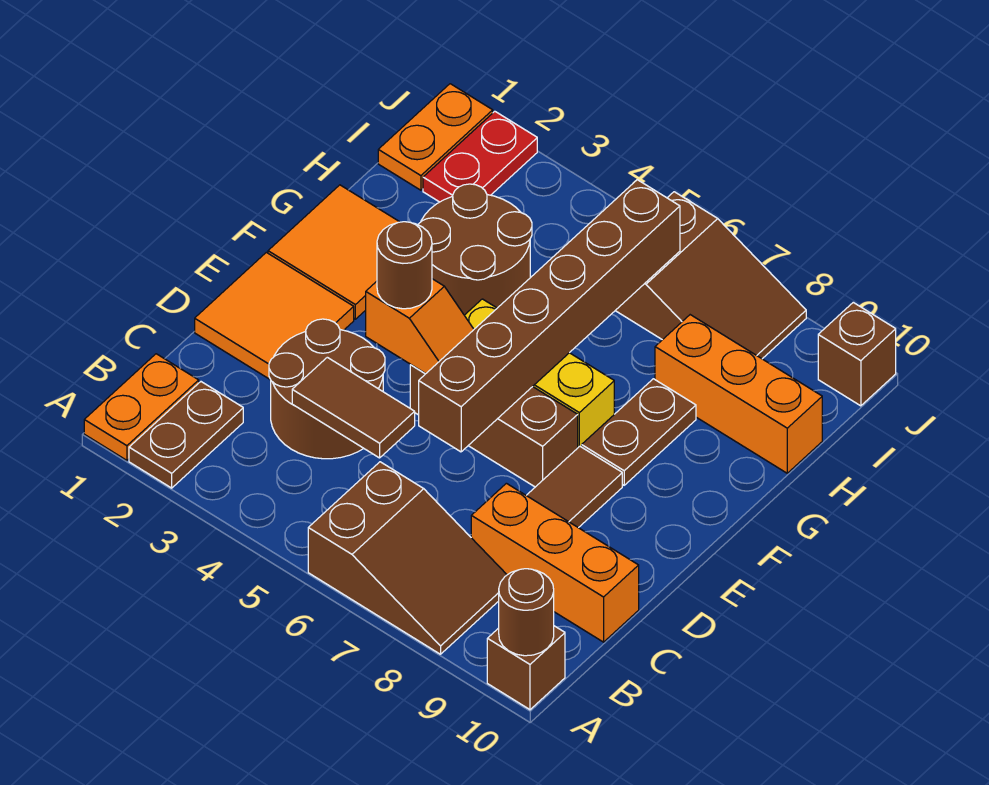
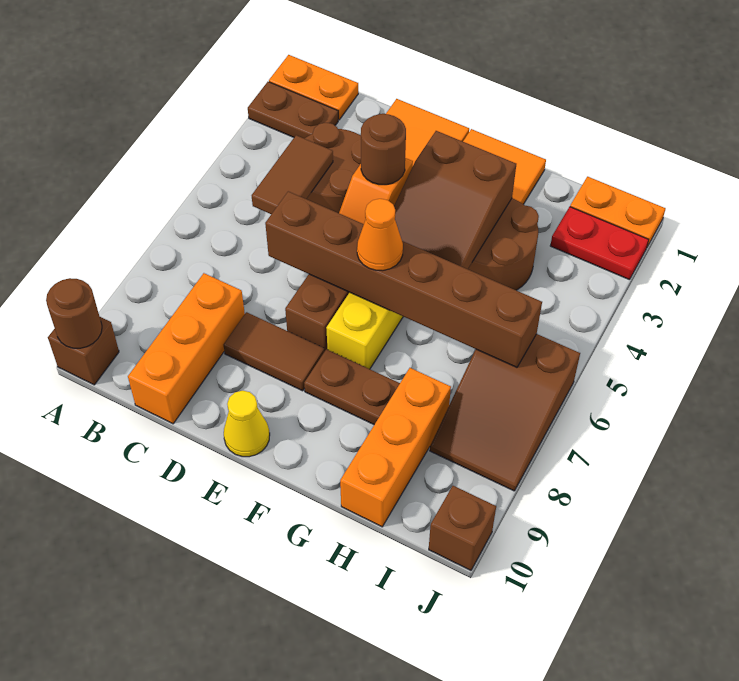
brown slope A6:B8 level 1 top 6 -> brown slope F3:G5 level 2 top 3
none -> yellow cone E10 level 1
none -> orange cone F6 level 3

